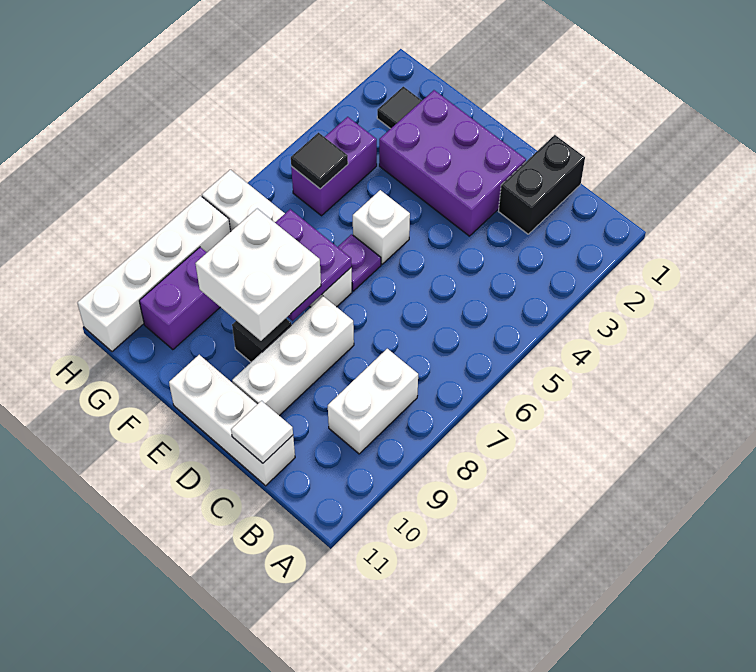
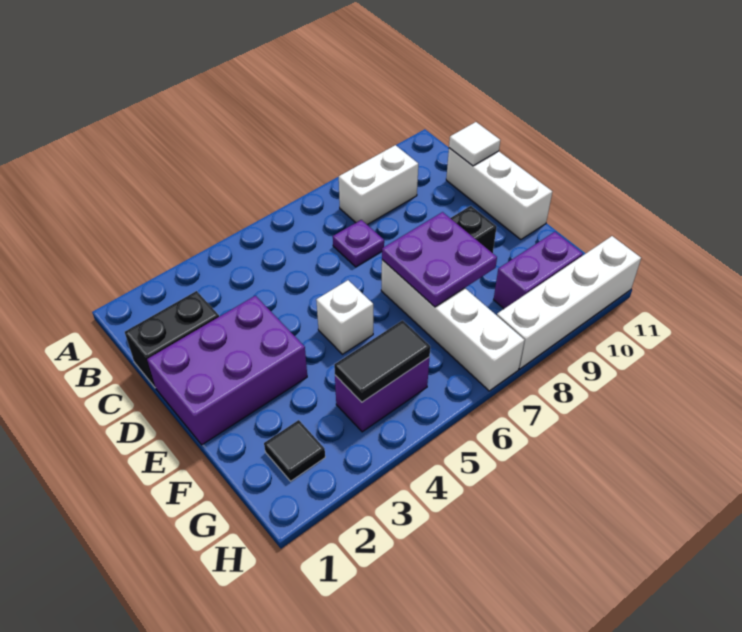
purple brick D2:F3 level 1 -> purple brick D1:E3 level 1
white brick D8:D10 level 1 -> none
purple plate E6 level 1 -> purple plate C7 level 1
white brick E8:F9 level 3 -> none
black tile G5 level 2 -> black tile G4:G5 level 2

